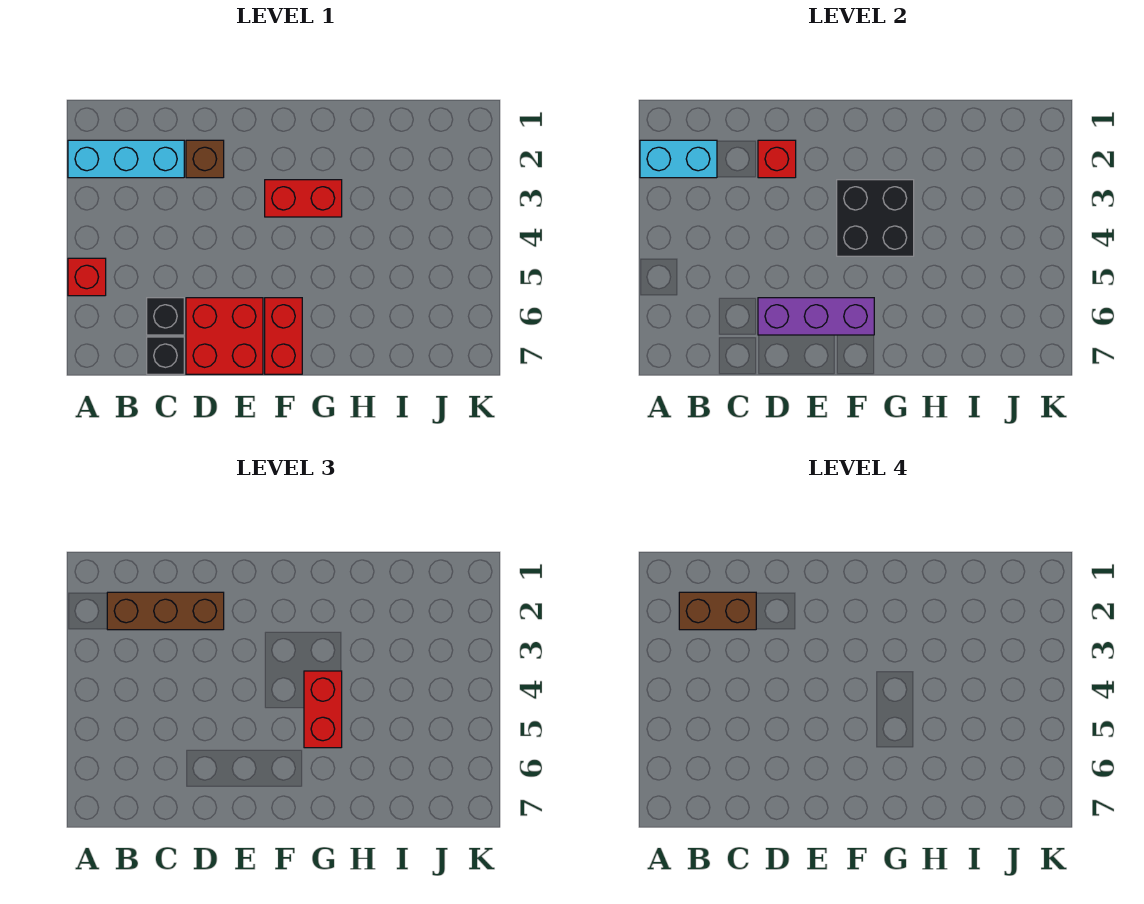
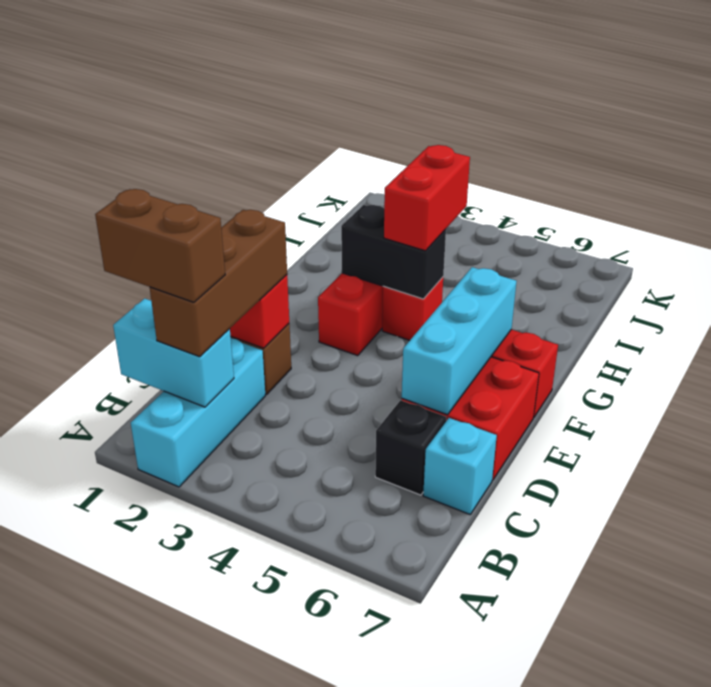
cyan brick A2:B2 level 2 -> cyan brick B1:B2 level 2
red brick A5 level 1 -> red brick G4 level 1
brown brick B2:C2 level 4 -> brown brick B1:B2 level 4
black brick C7 level 1 -> cyan brick C7 level 1
purple brick D6:F6 level 2 -> cyan brick D6:F6 level 2
black brick F3:G4 level 2 -> black brick G3:G4 level 2
red brick G4:G5 level 3 -> red brick G4:H4 level 3

